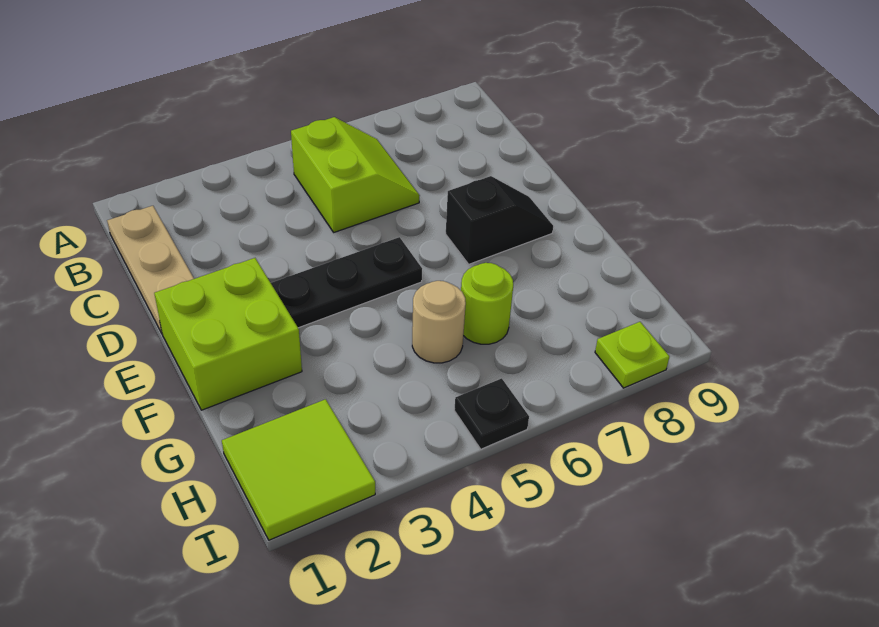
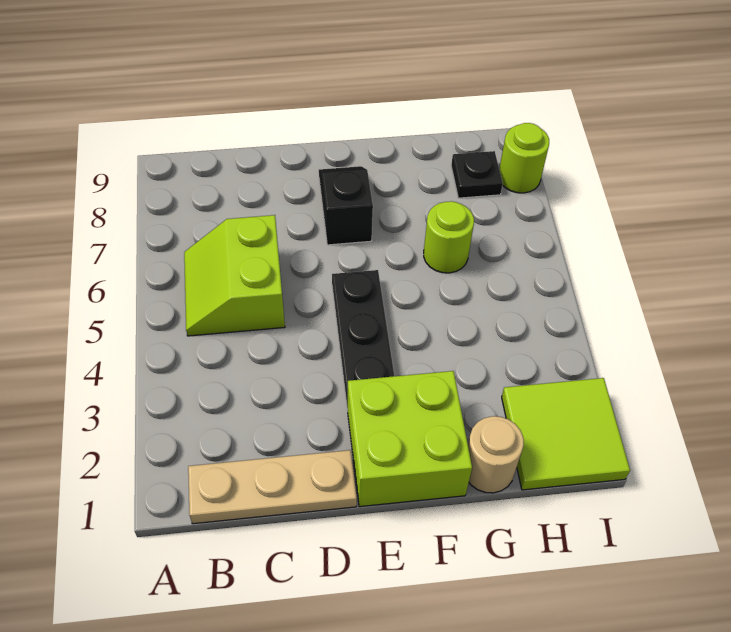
lime slope B5:C6 level 1 top 5 -> lime slope B5:C6 level 1 top C
tan round brick G5 level 1 -> tan round brick G1 level 1
black plate I5 level 1 -> black plate H8 level 1
lime plate I8 level 1 -> lime round brick I8 level 1

